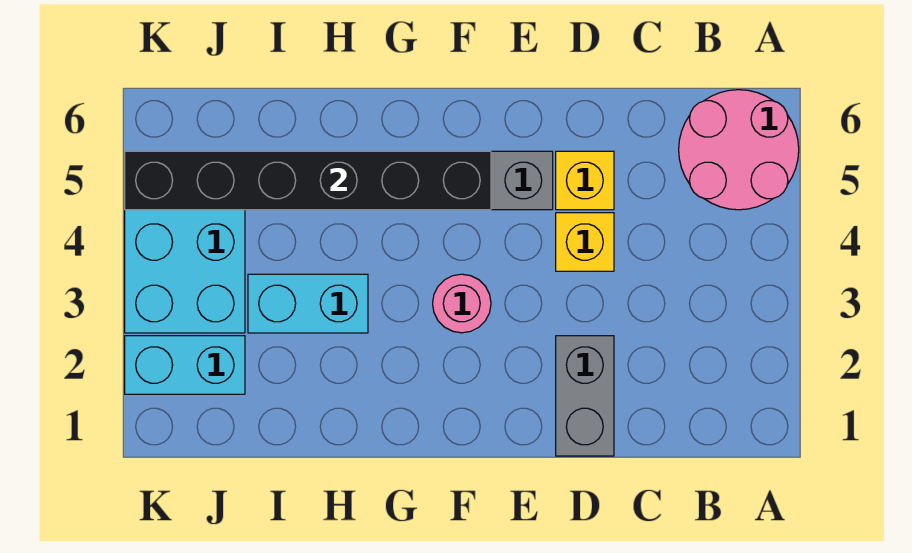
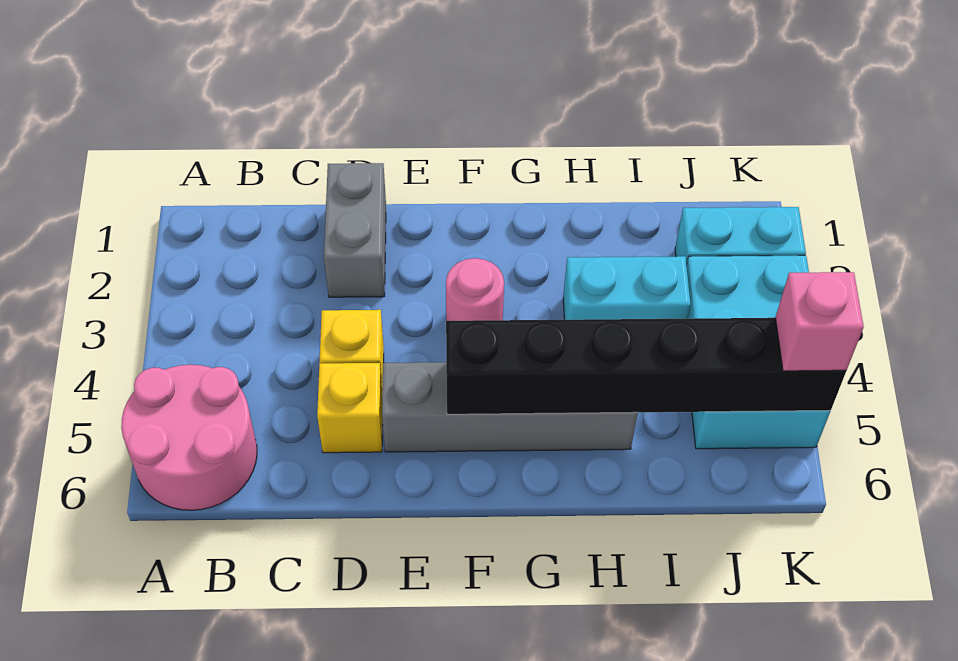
none -> pink brick K5 level 3

